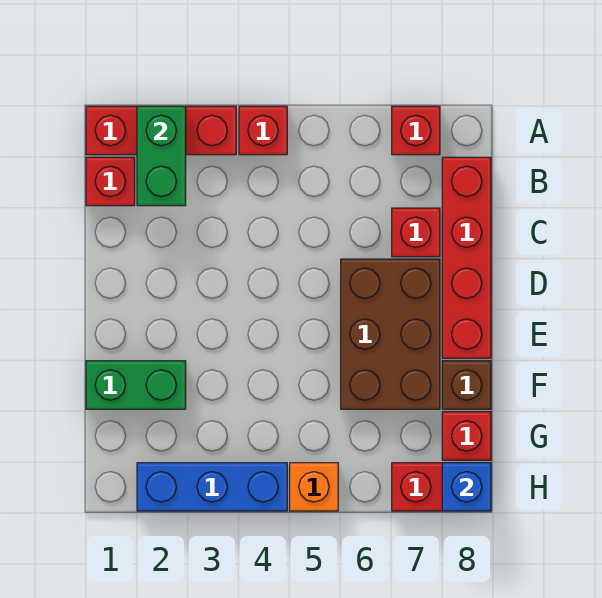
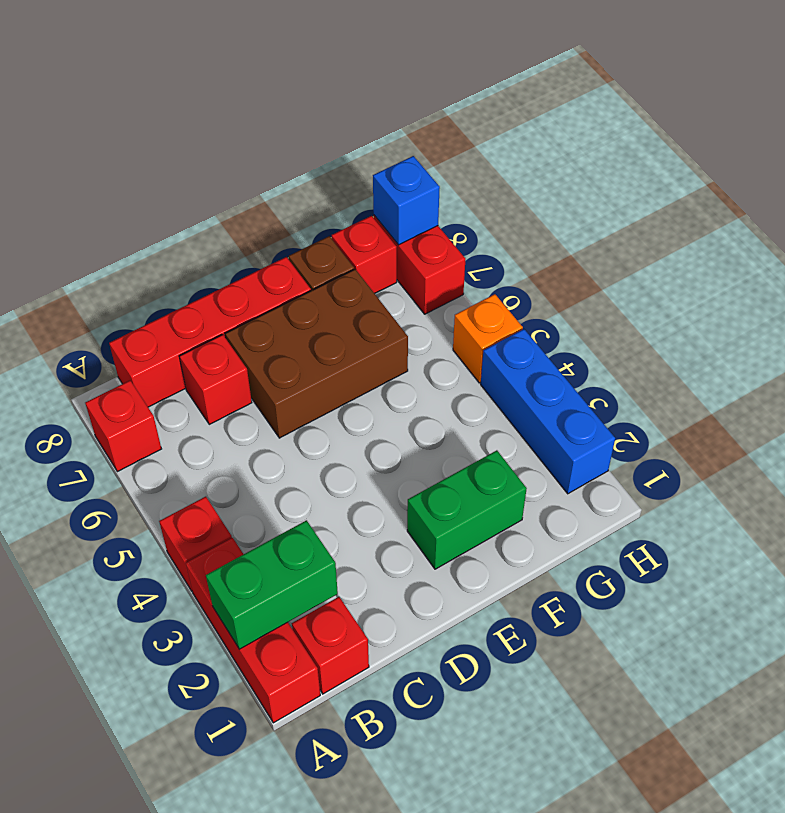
green brick F1:F2 level 1 -> green brick E2:F2 level 1

